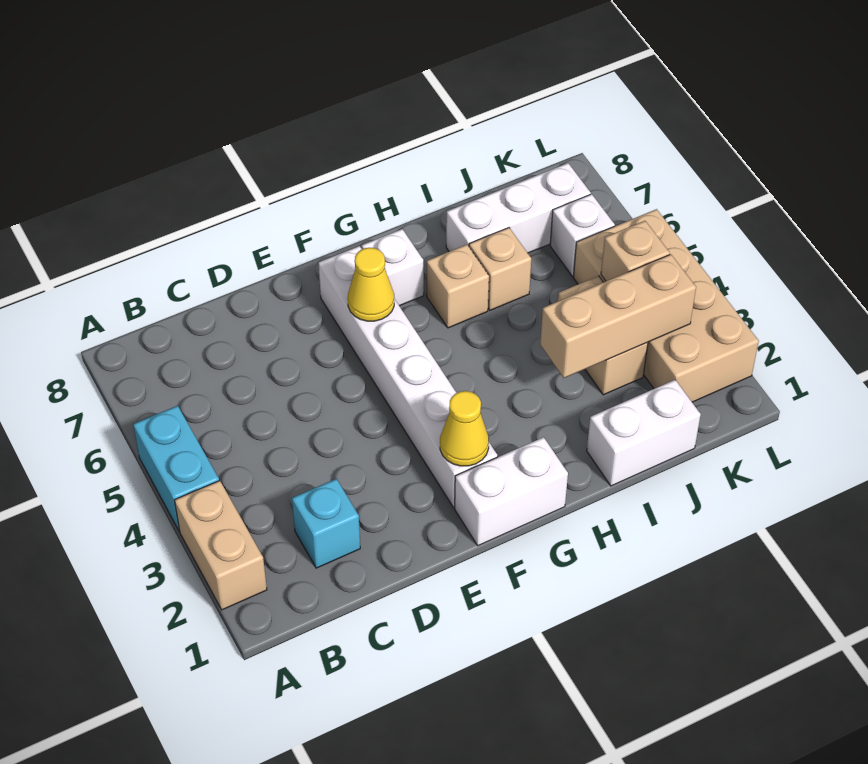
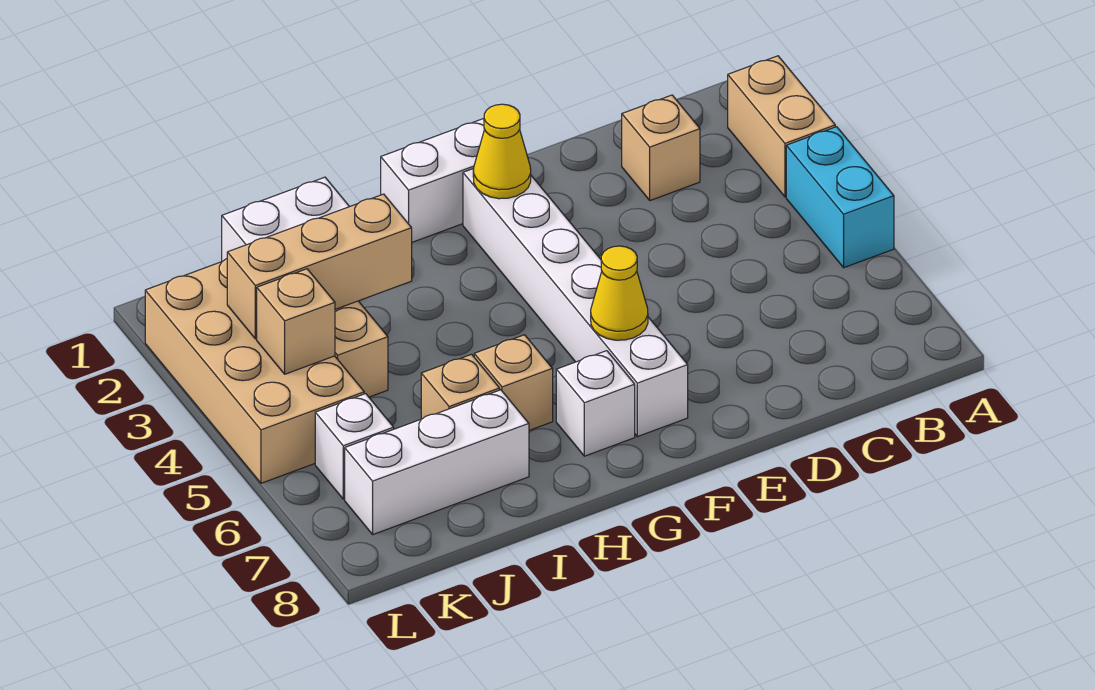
cyan brick C2 level 1 -> tan brick C2 level 1

